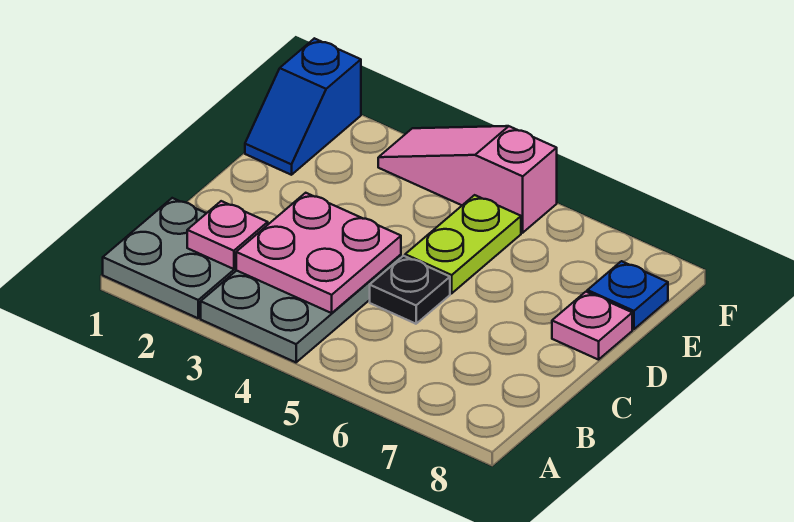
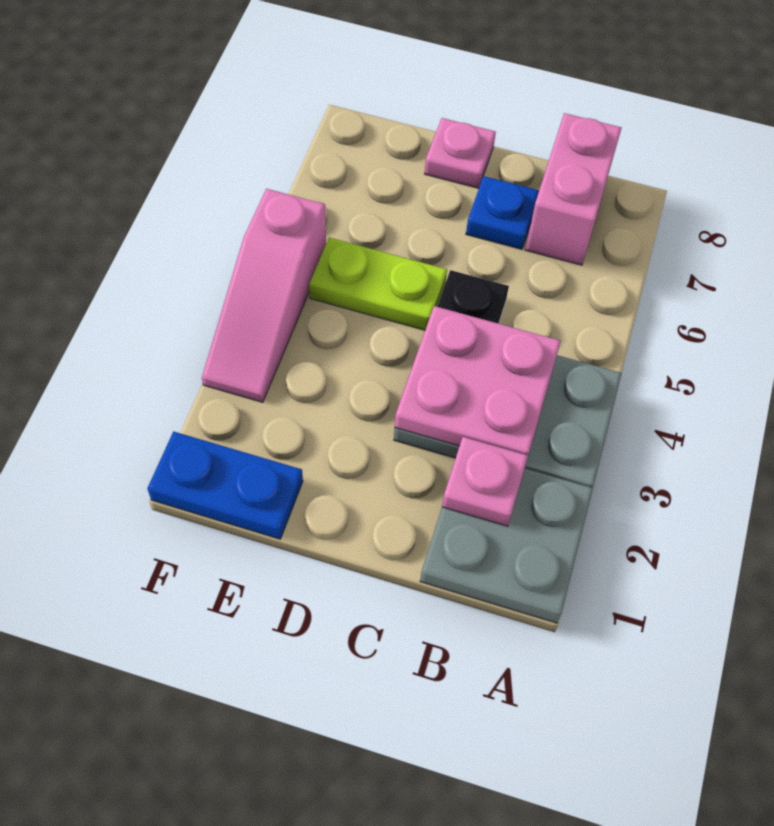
none -> pink brick B7:B8 level 1
blue slope E1:F1 level 1 top F -> blue plate E1:F1 level 1
blue plate E8 level 1 -> blue plate C7 level 1

